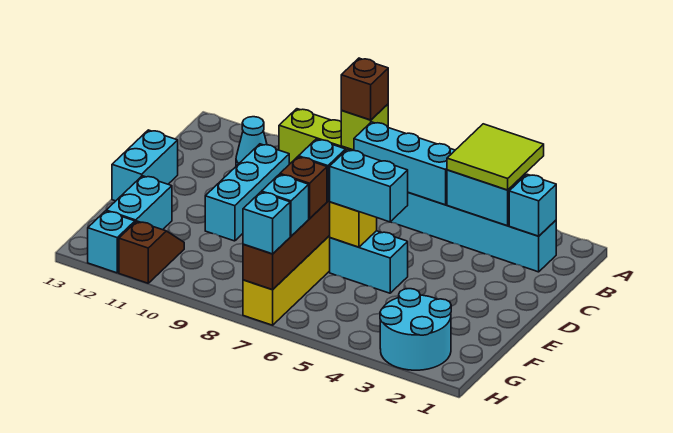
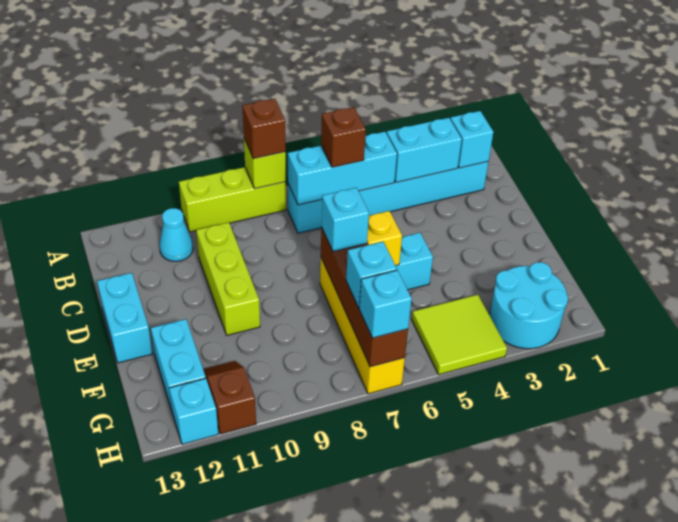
lime tile A3:B4 level 3 -> lime tile G4:H5 level 1
cyan brick C10:E10 level 1 -> lime brick C10:E10 level 1
cyan brick E5:E6 level 3 -> none
brown brick F7 level 3 -> brown brick B6 level 3

